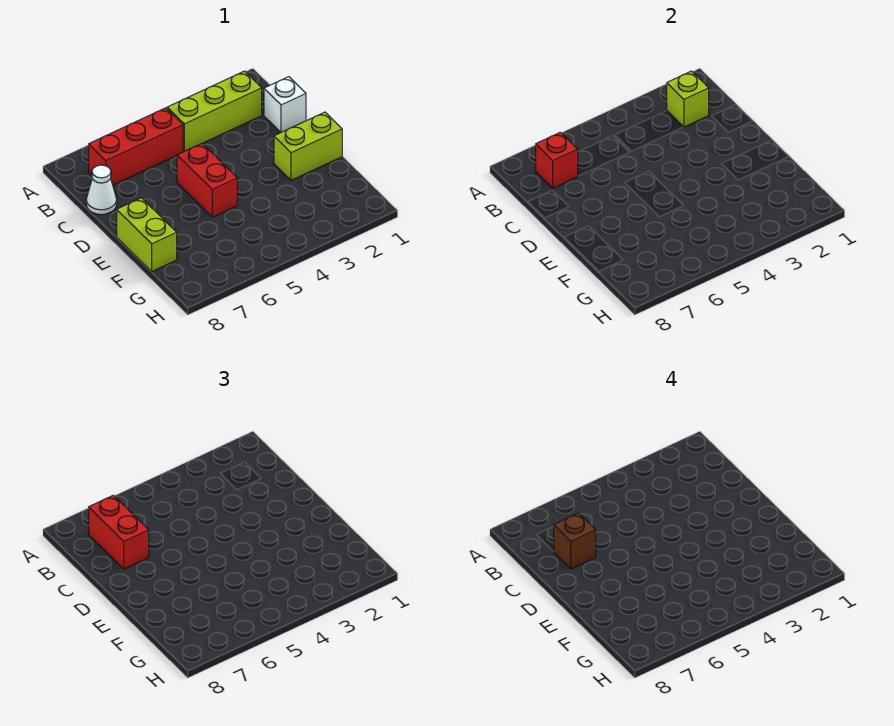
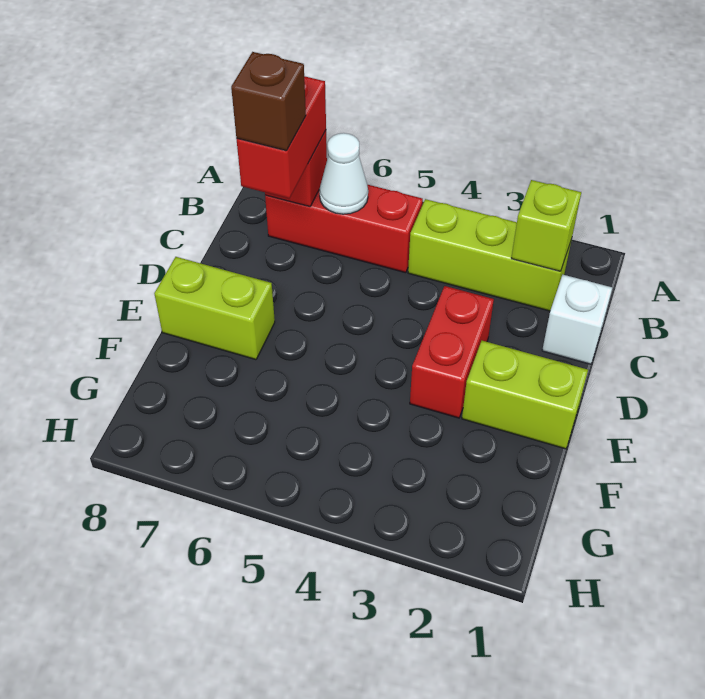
white cone C8 level 1 -> white cone B6 level 2
red brick D5:E5 level 1 -> red brick D3:E3 level 1
lime brick E8:F8 level 1 -> lime brick E7:E8 level 1

